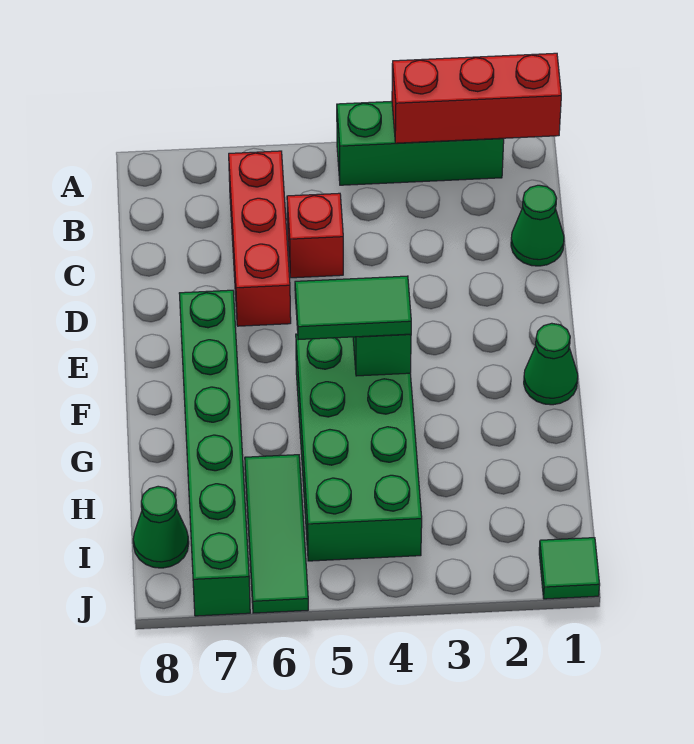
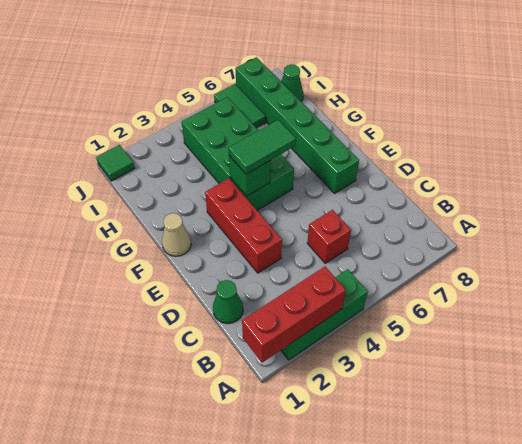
red brick B6:D6 level 1 -> red brick D3:F3 level 1
green cone F1 level 1 -> tan cone F1 level 1
green tile H6:J6 level 1 -> green tile I6:J6 level 1

